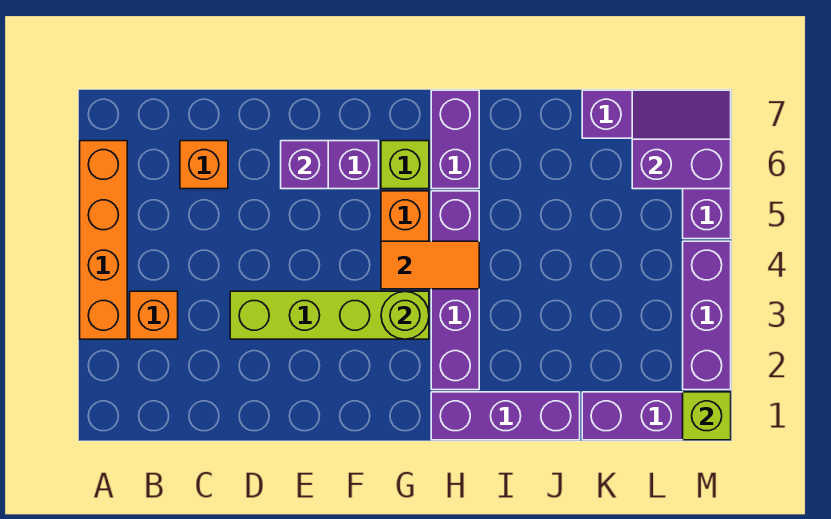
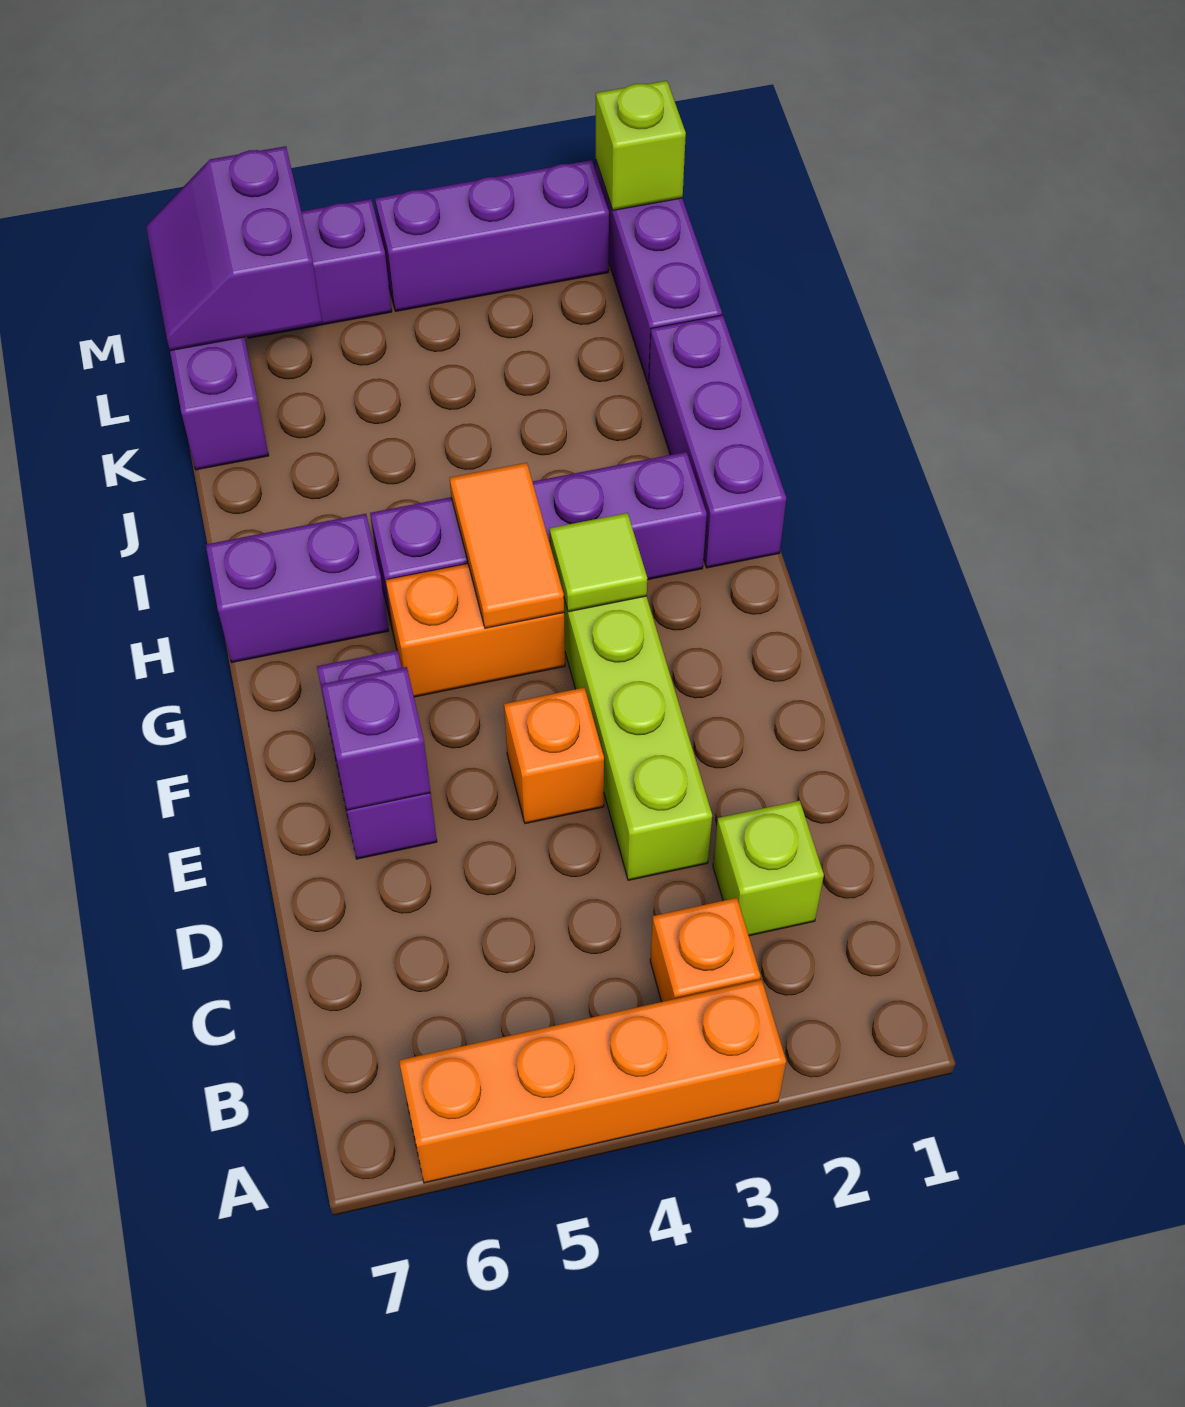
orange brick C6 level 1 -> orange brick E4 level 1
lime round brick G3 level 2 -> lime tile G3 level 2
lime brick G6 level 1 -> lime brick C2 level 1

